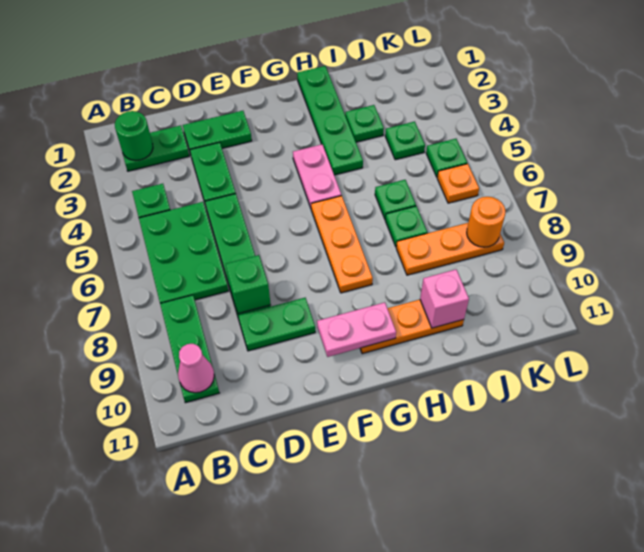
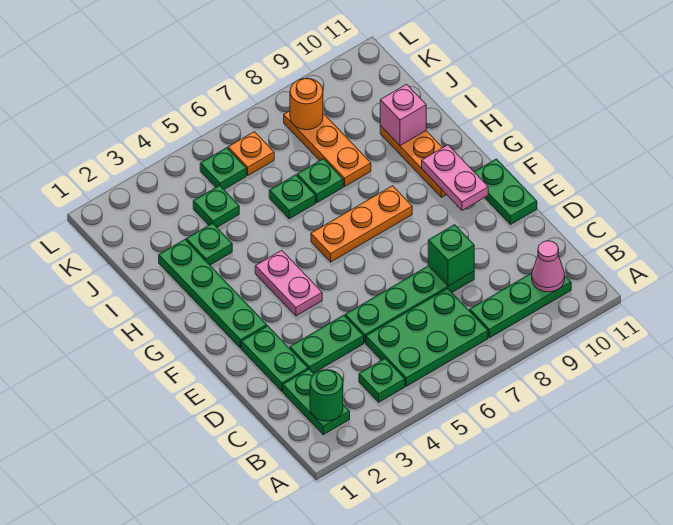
green plate D9:E9 level 1 -> green plate E11:F11 level 1
pink plate G4:G5 level 1 -> pink plate F4:G4 level 1
green plate H1:H4 level 1 -> green plate F2:I2 level 1

